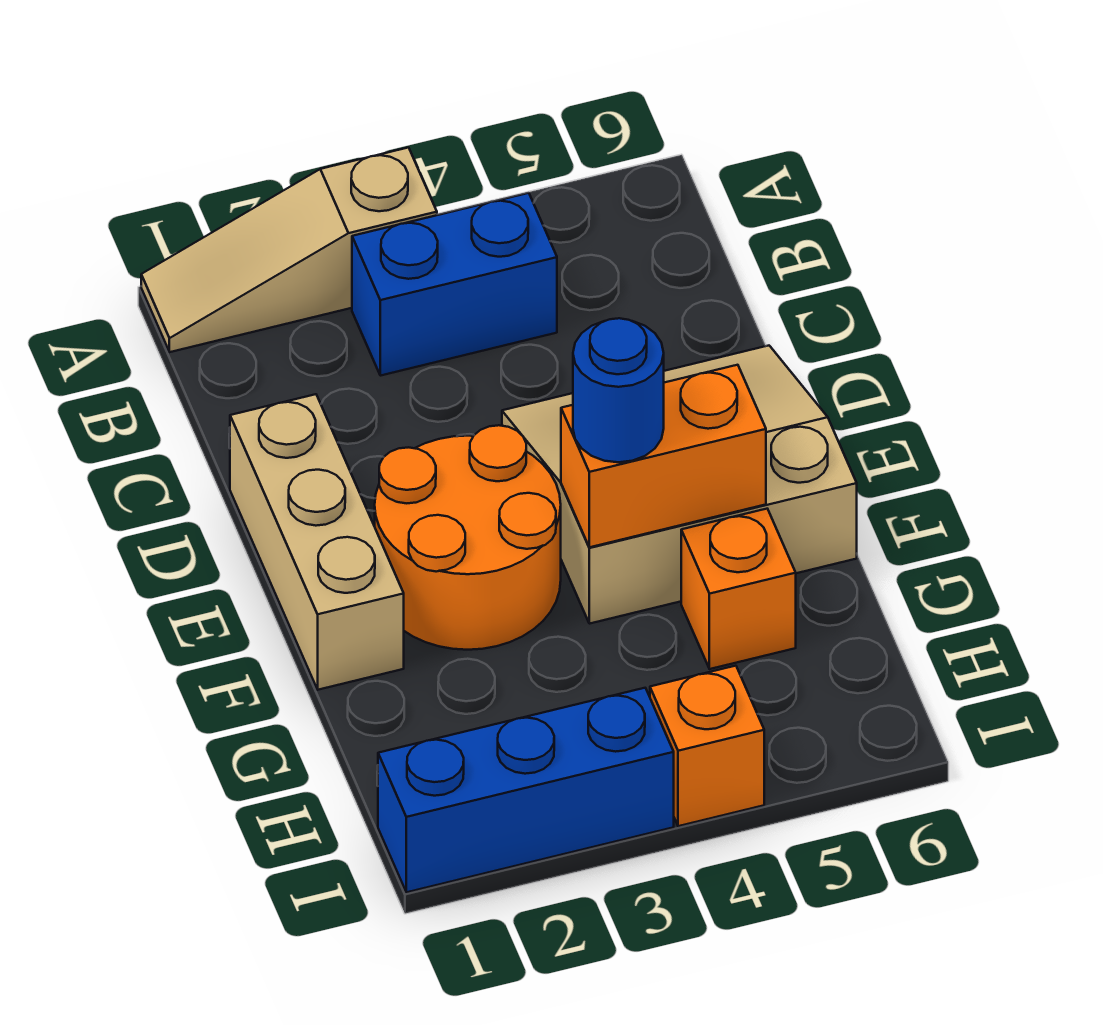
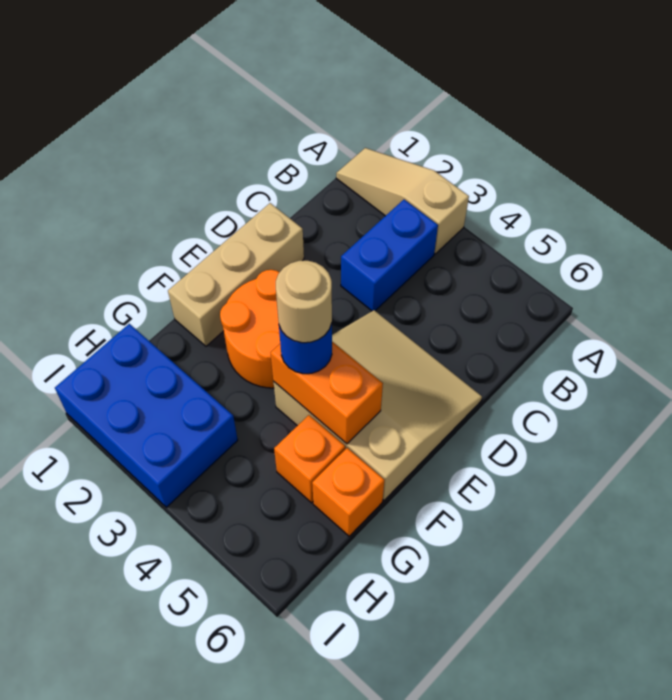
blue brick B3:B4 level 1 -> blue brick B3:C3 level 1
none -> tan round brick F4 level 4
blue brick I1:I3 level 1 -> blue brick H1:I3 level 1
orange brick I4 level 1 -> orange brick G6 level 1

